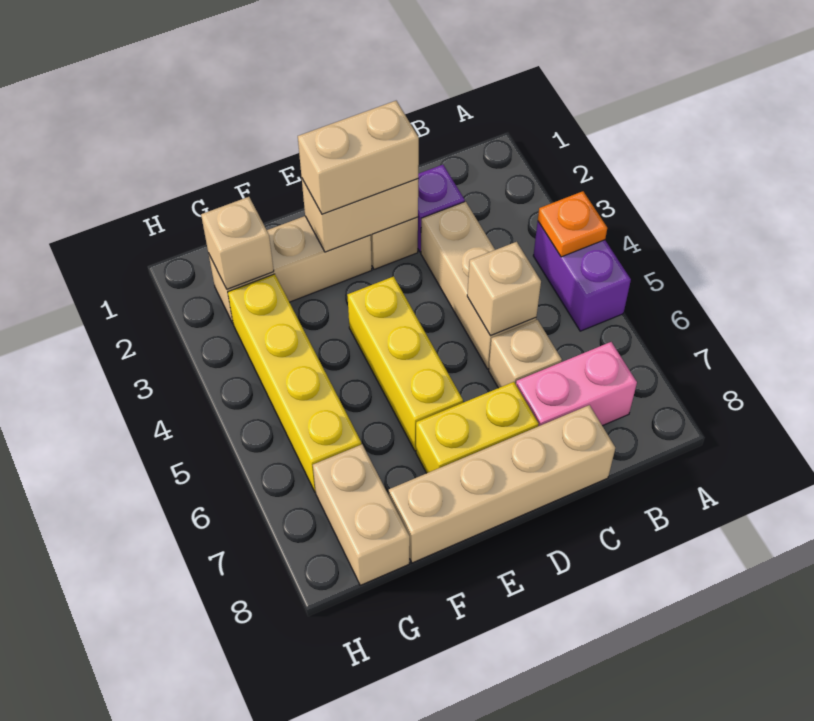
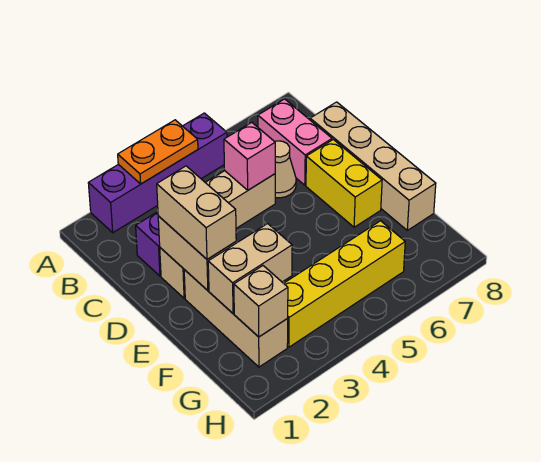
purple brick A4:A5 level 1 -> purple brick A2:A5 level 1
orange plate A4 level 2 -> orange plate A3:A4 level 2
tan brick C5 level 2 -> pink brick C5 level 2
tan brick C6 level 1 -> tan cone C6 level 1
yellow brick E4:E6 level 1 -> none
tan brick G7:G8 level 1 -> tan brick F2:F3 level 2

